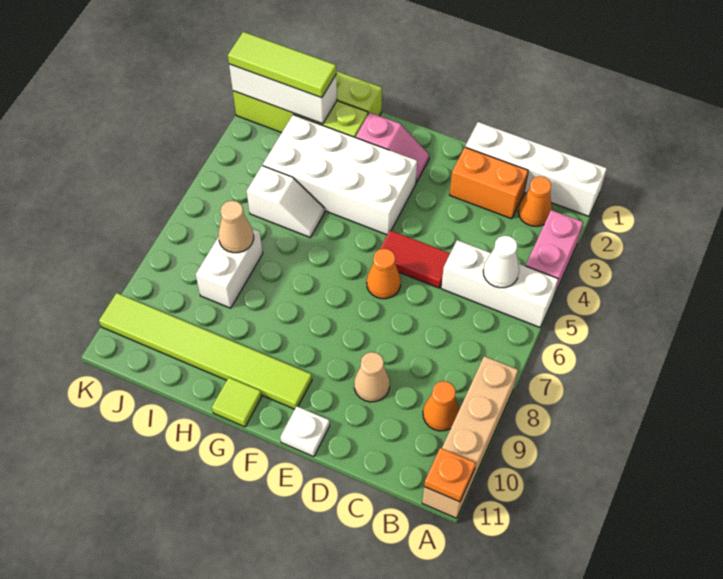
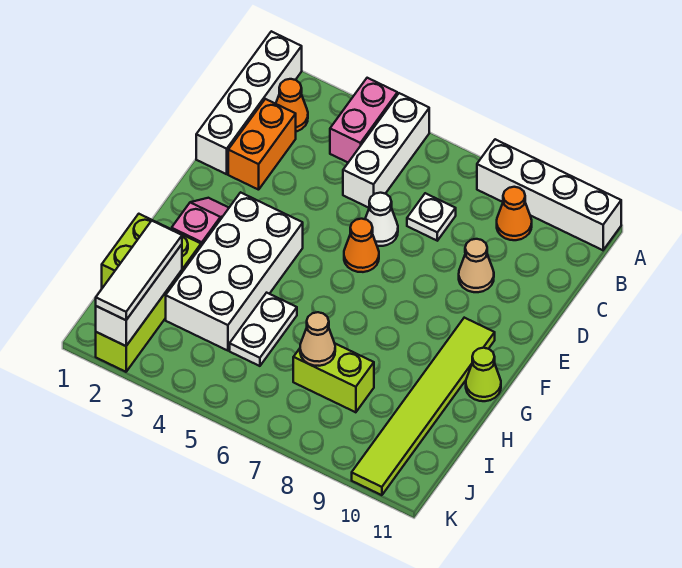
pink brick A3:A4 level 1 -> pink brick A4:B4 level 1
tan brick A8:A11 level 1 -> white brick A8:A11 level 1
orange plate A11 level 2 -> none
white cone B5 level 2 -> white cone D6 level 1
red tile D5:E5 level 1 -> none
white plate E11 level 1 -> white plate C7 level 1
lime tile G11 level 1 -> lime cone G11 level 1
white slope H5:I5 level 1 top I -> white plate H5:I5 level 1
lime tile I2:K2 level 3 -> white tile I2:K2 level 3
white brick I7:I8 level 1 -> lime brick I7:I8 level 1

